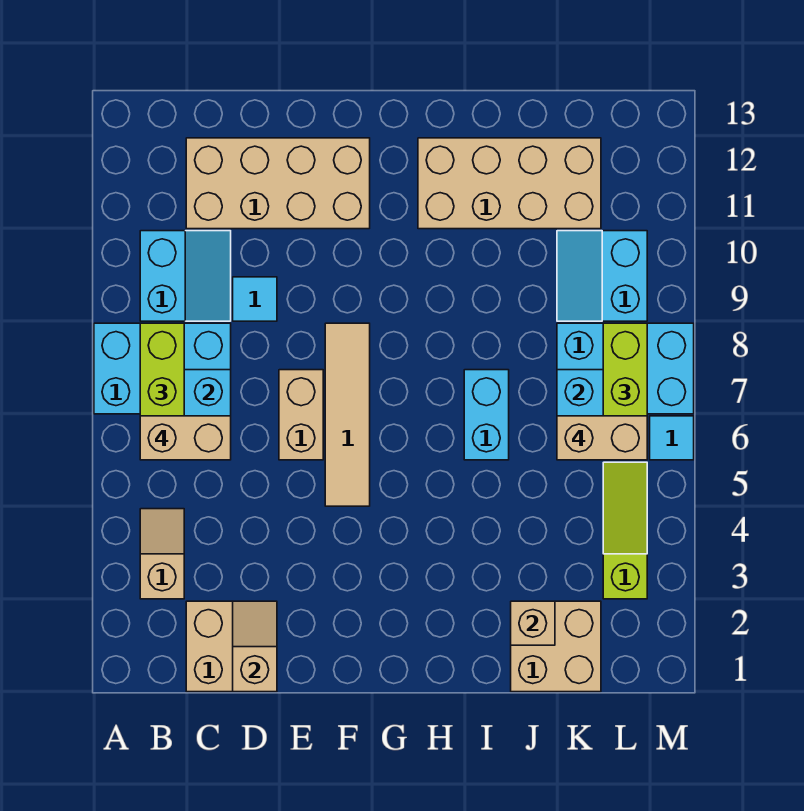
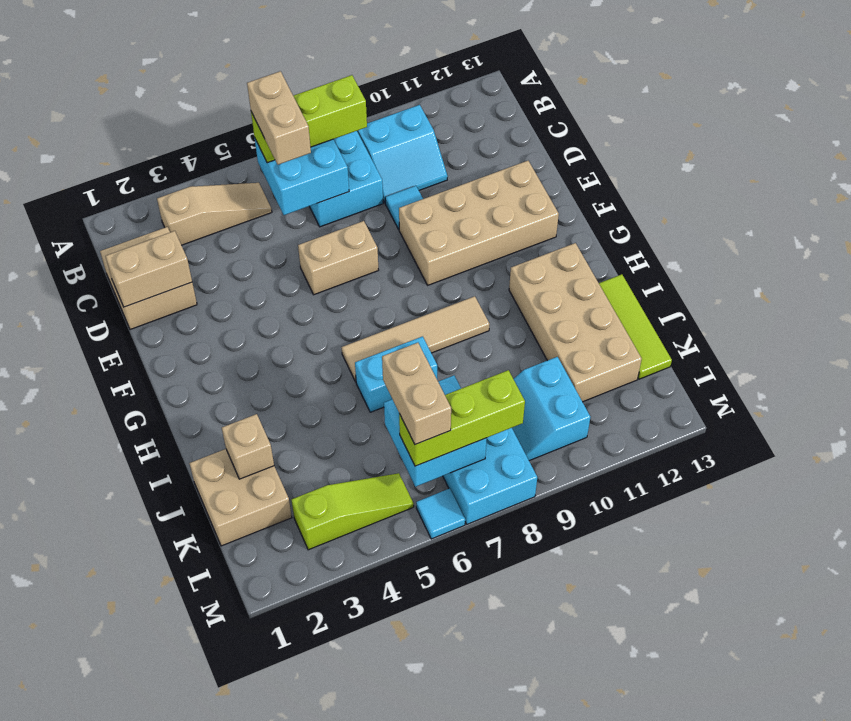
tan slope B3:B4 level 1 top 3 -> tan slope B3:B5 level 1 top 3
tan brick C11:F12 level 1 -> tan brick E9:F12 level 1
tan slope D1:D2 level 2 top 1 -> tan brick D1:D2 level 2
tan tile F5:F8 level 1 -> tan tile H6:H9 level 1
none -> lime tile I13:K13 level 1
cyan slope K9:L10 level 1 top L -> cyan slope K9:L10 level 1 top 10

